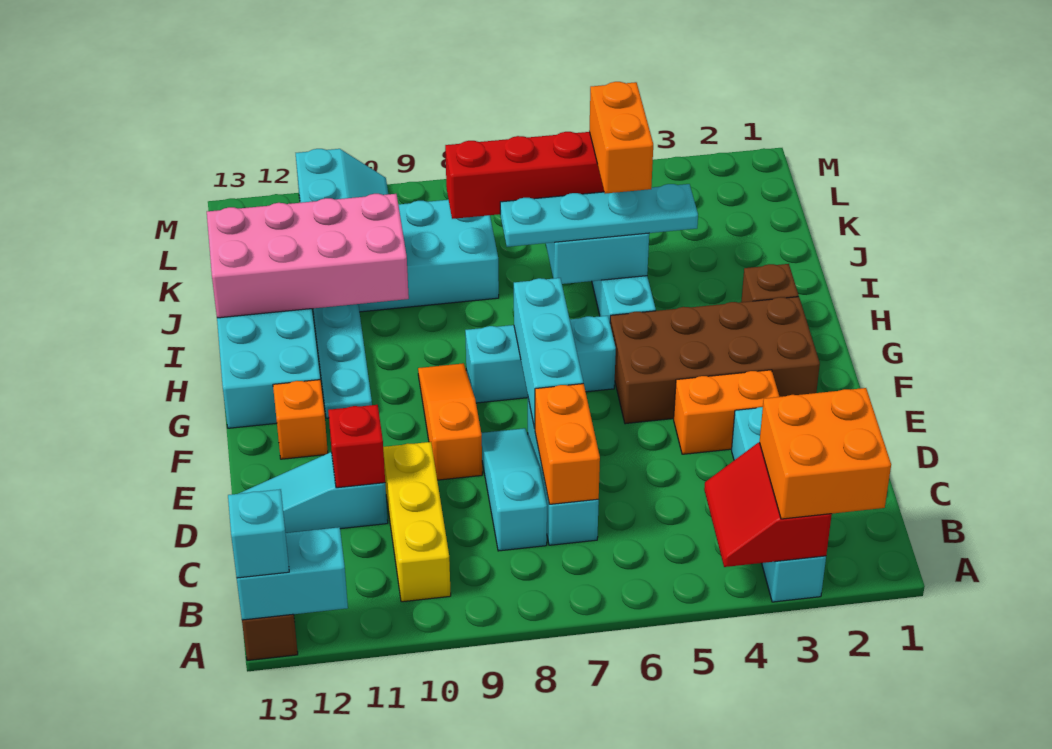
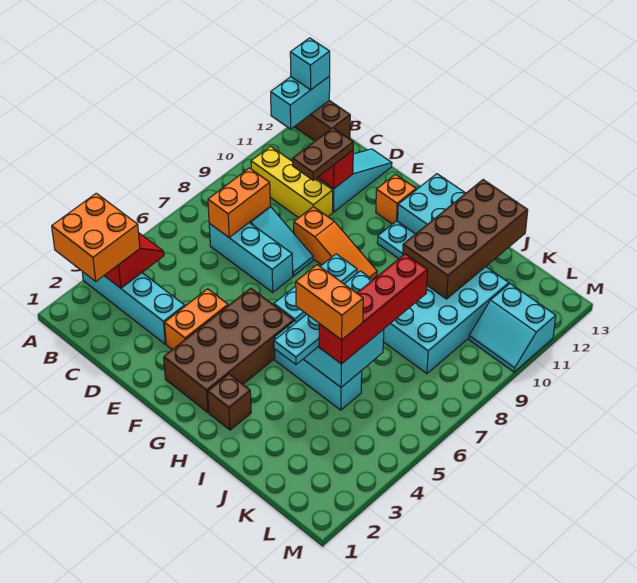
orange brick C7:D7 level 2 -> orange brick C7:C8 level 2
none -> brown plate D10:D11 level 3
cyan brick E7:G7 level 2 -> none
pink brick I10:J13 level 2 -> brown brick I10:J13 level 2

